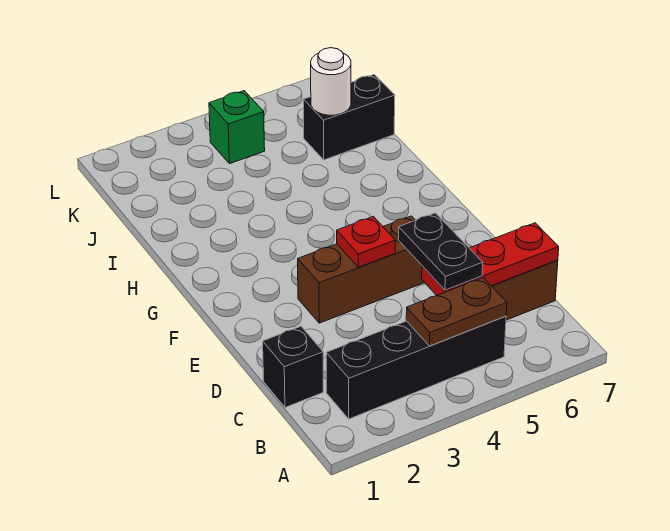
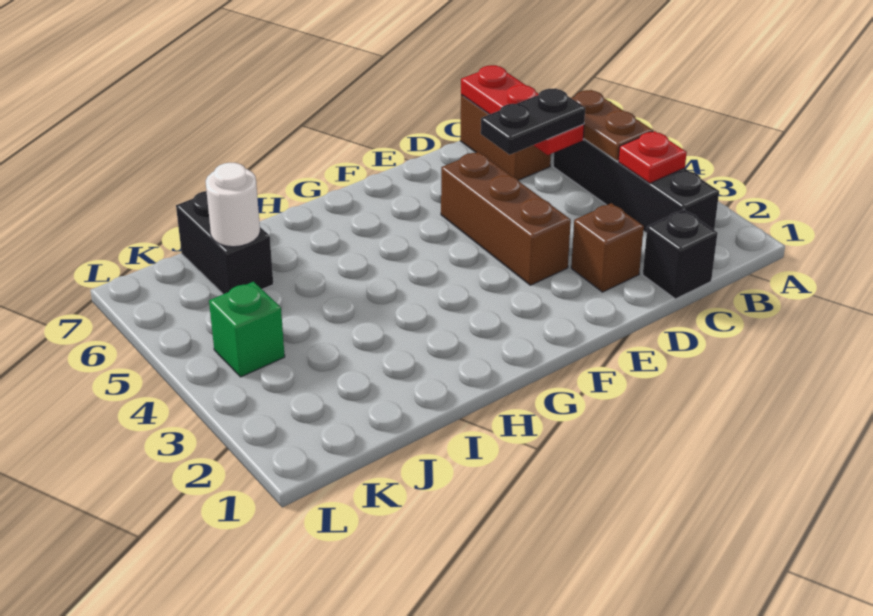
none -> brown brick D2 level 1
red plate E4 level 2 -> red plate B3 level 2

